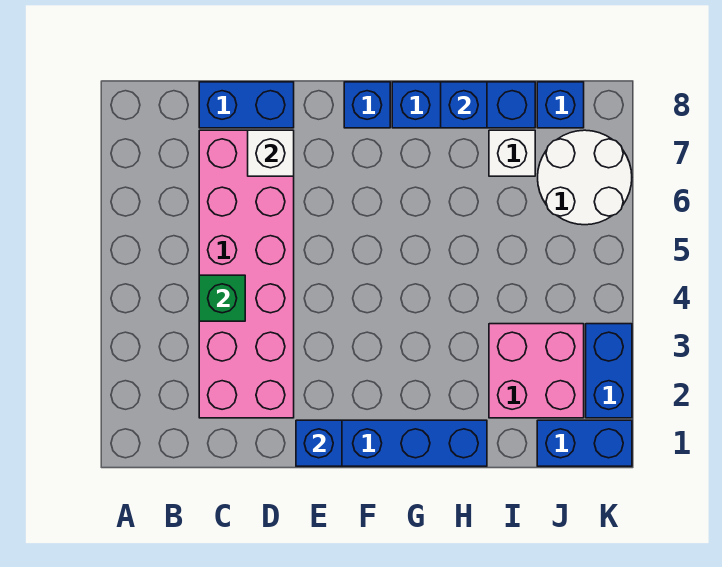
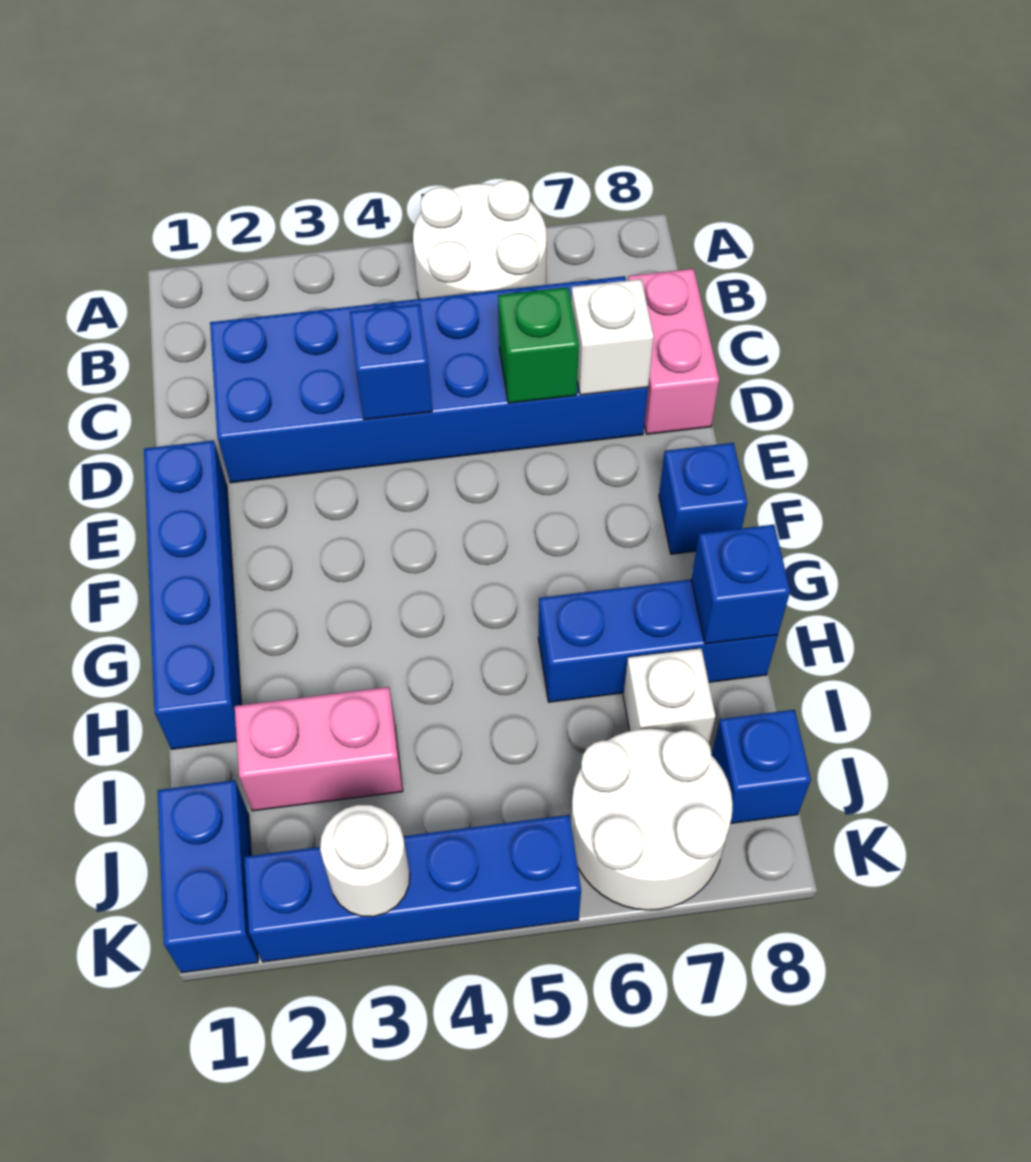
none -> white round brick A5:B6 level 1
pink brick C2:D7 level 1 -> blue brick C2:D7 level 1
green brick C4 level 2 -> green brick D6 level 2
blue brick C8:D8 level 1 -> pink brick C8:D8 level 1
blue brick E1 level 2 -> blue brick D4 level 2
blue brick G8:I8 level 1 -> blue brick H6:H8 level 1
pink brick I2:J3 level 1 -> pink brick I2:I3 level 1
blue brick K2:K3 level 1 -> blue brick K2:K5 level 1
none -> white round brick K3 level 2

